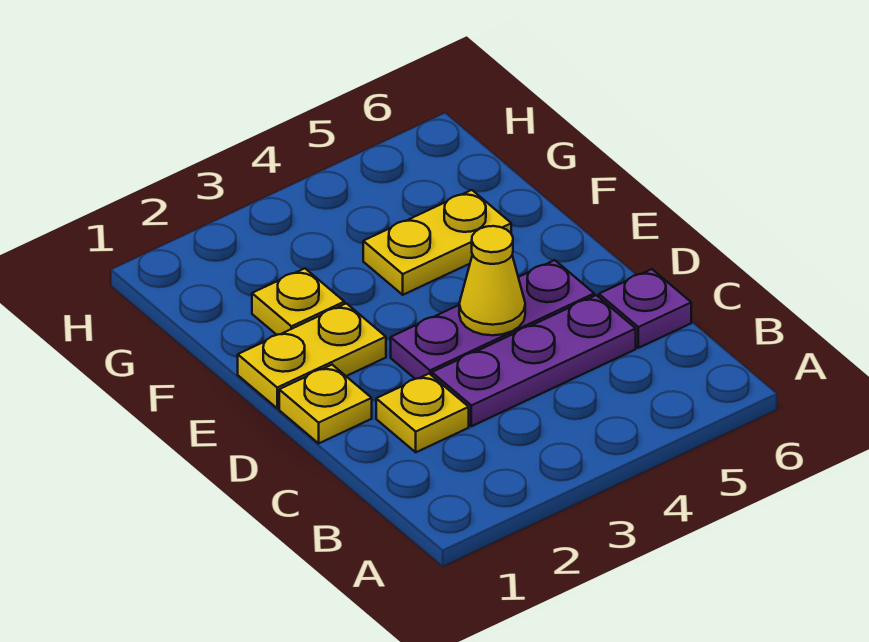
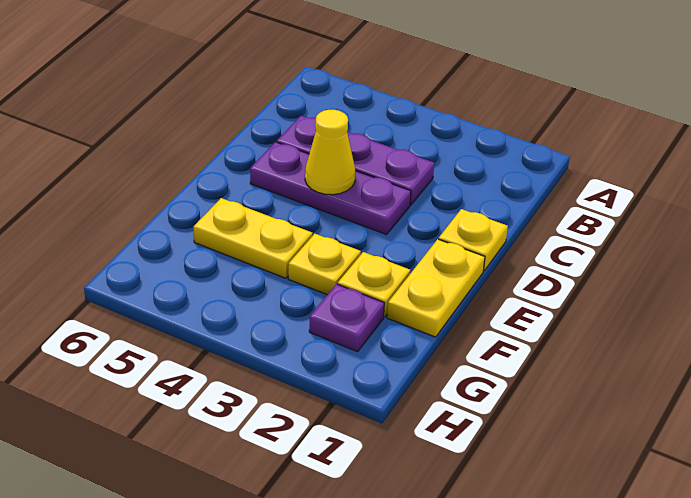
yellow plate C2 level 1 -> yellow plate F3 level 1
purple plate C6 level 1 -> purple plate G2 level 1
yellow plate E1:E2 level 1 -> yellow plate E1:F1 level 1

